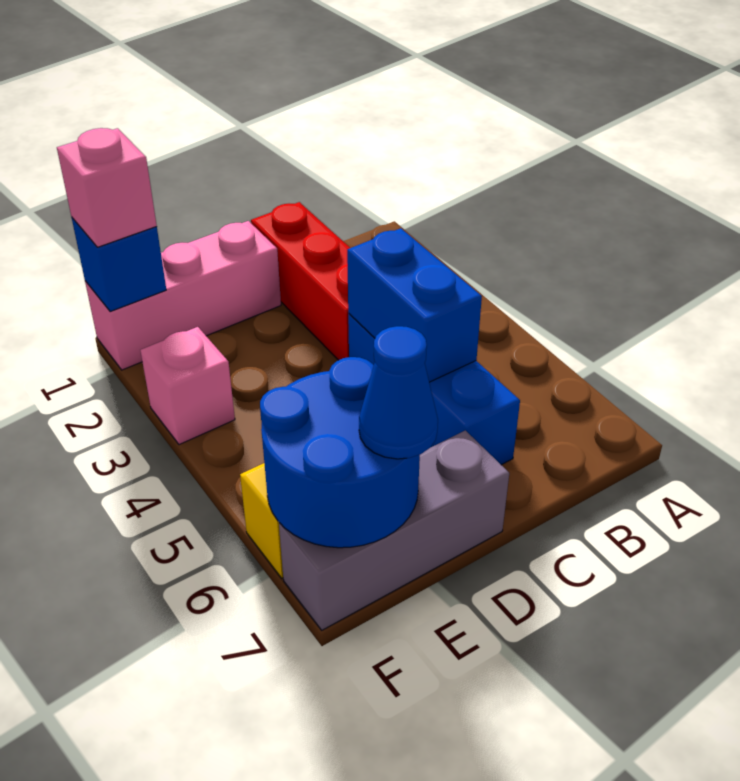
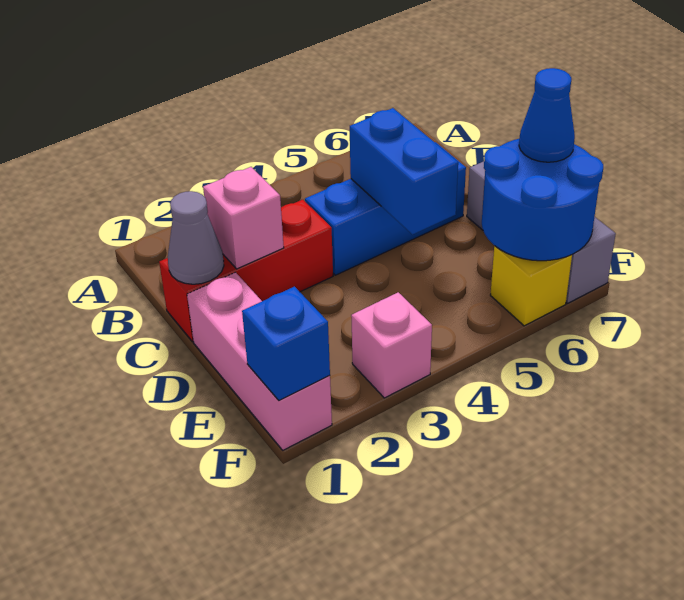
none -> grey cone C1 level 2
blue brick C4:C5 level 2 -> blue brick C5:D5 level 2
pink brick F1 level 3 -> pink brick C2 level 2

